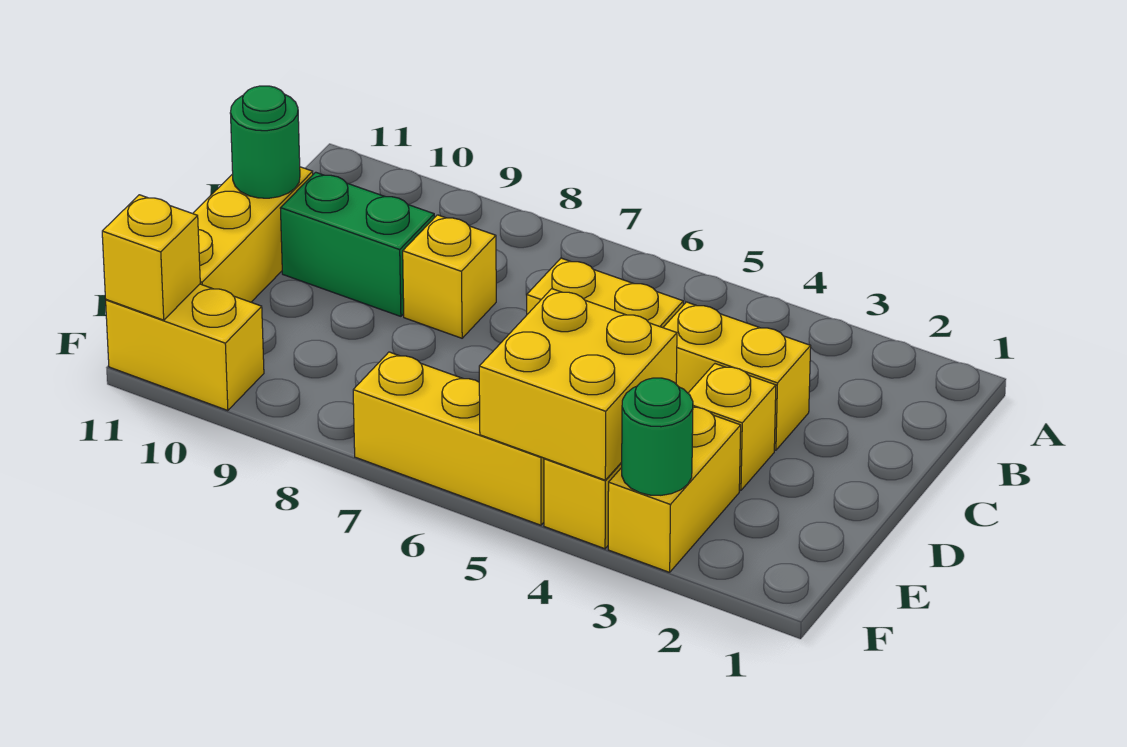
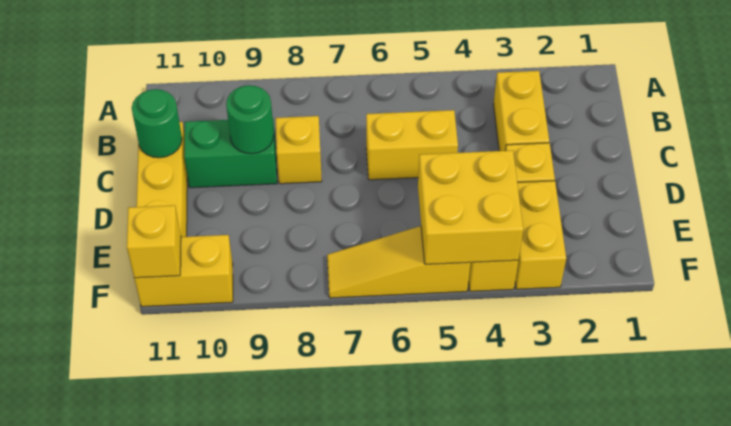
yellow brick C3:C4 level 1 -> yellow brick B3:C3 level 1
green round brick F3 level 2 -> green round brick C9 level 2
yellow brick F5:F7 level 1 -> yellow slope F5:F7 level 1 top 5

